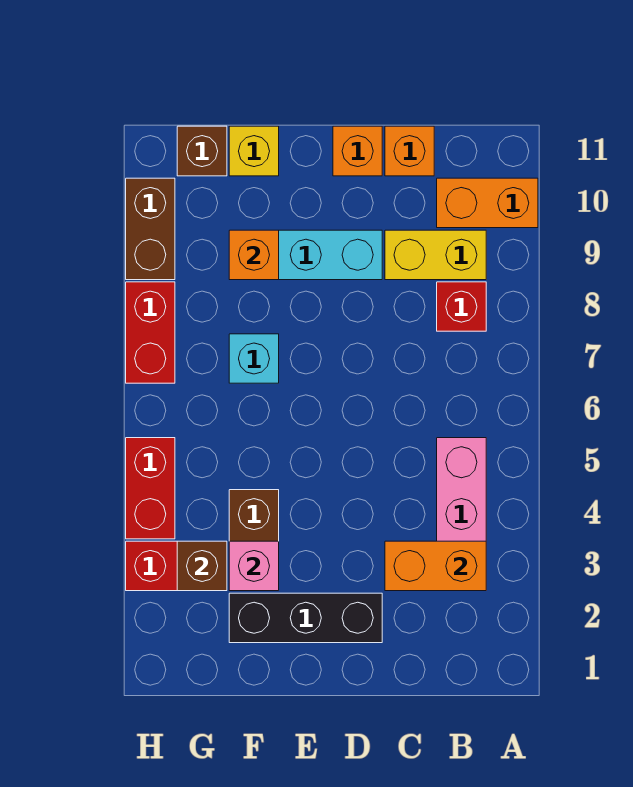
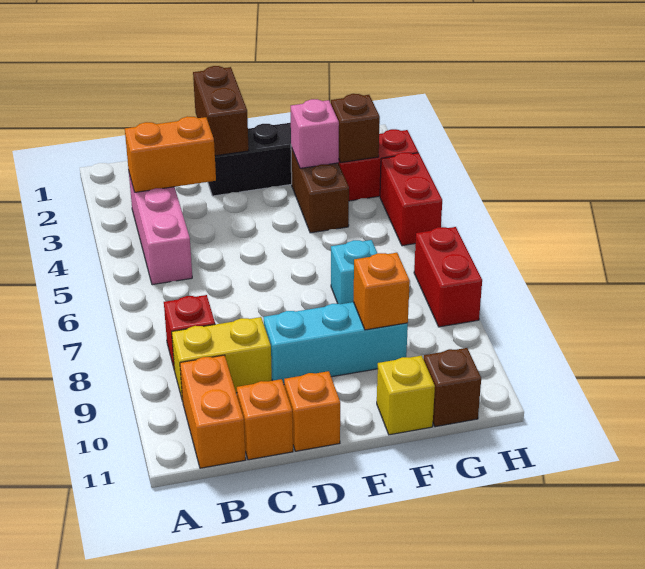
orange brick A10:B10 level 1 -> orange brick B10:B11 level 1
brown brick H9:H10 level 1 -> brown brick D1:D2 level 2

